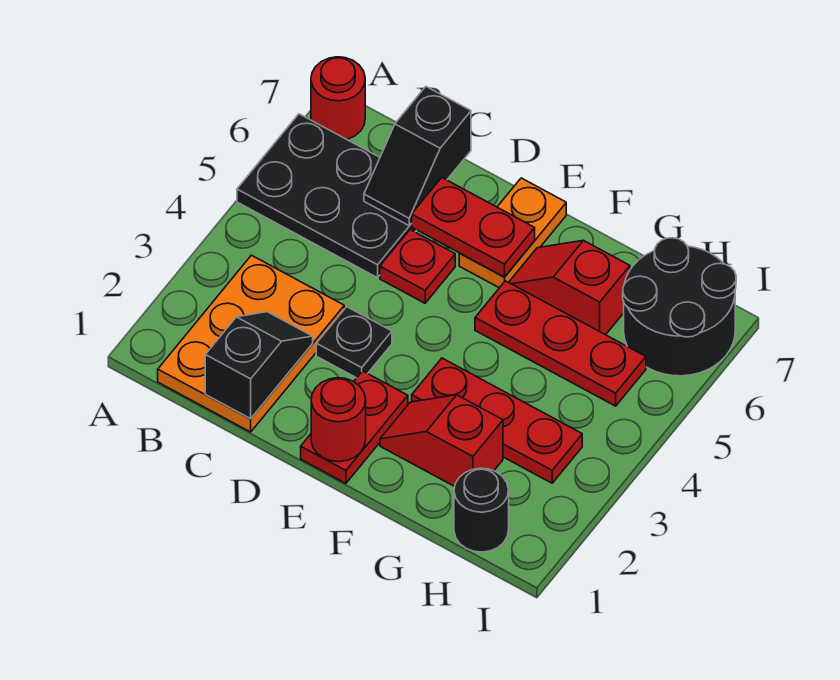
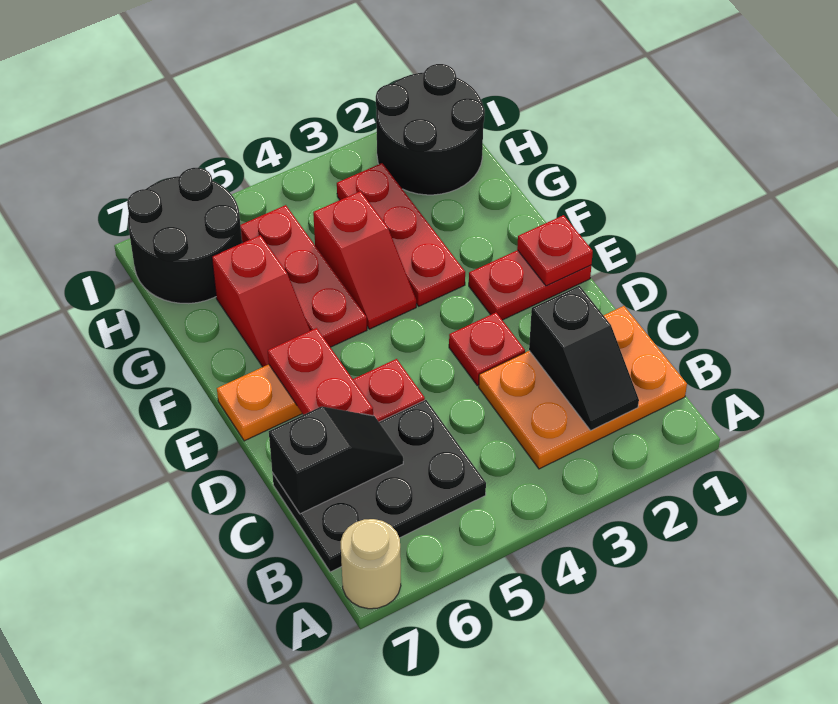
black plate A5:C6 level 1 -> black plate B5:C7 level 1
red round brick A7 level 1 -> tan round brick A7 level 1
black slope C1:C2 level 2 top 1 -> black slope B2:C2 level 2 top C
black plate D3 level 1 -> red plate D3 level 1
red round brick E1 level 2 -> red plate E1 level 2
red slope F2:G2 level 1 top G -> red slope F4:G4 level 1 top G
black round brick H1 level 1 -> black round brick H1:I2 level 1

